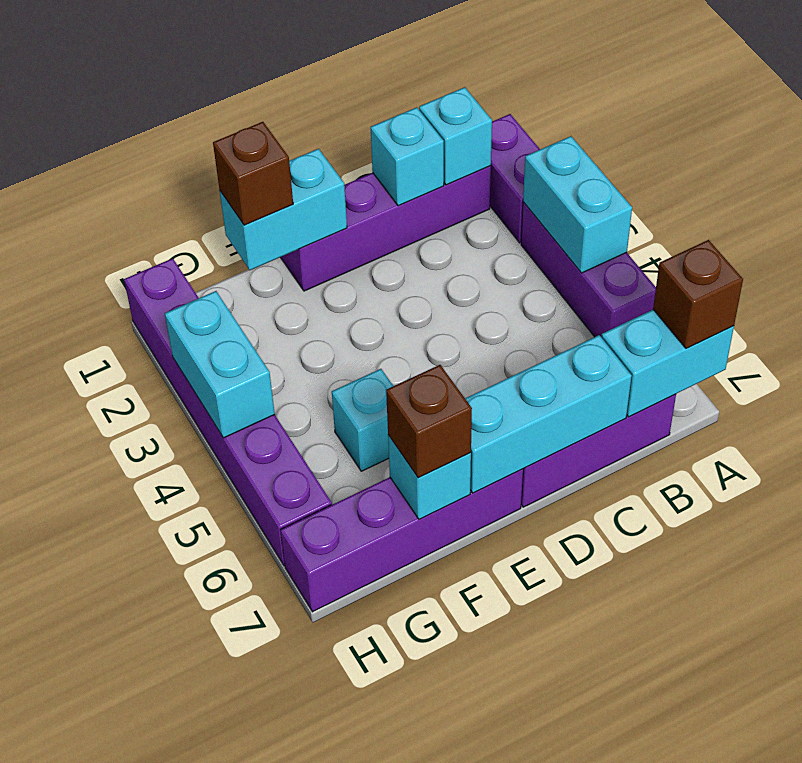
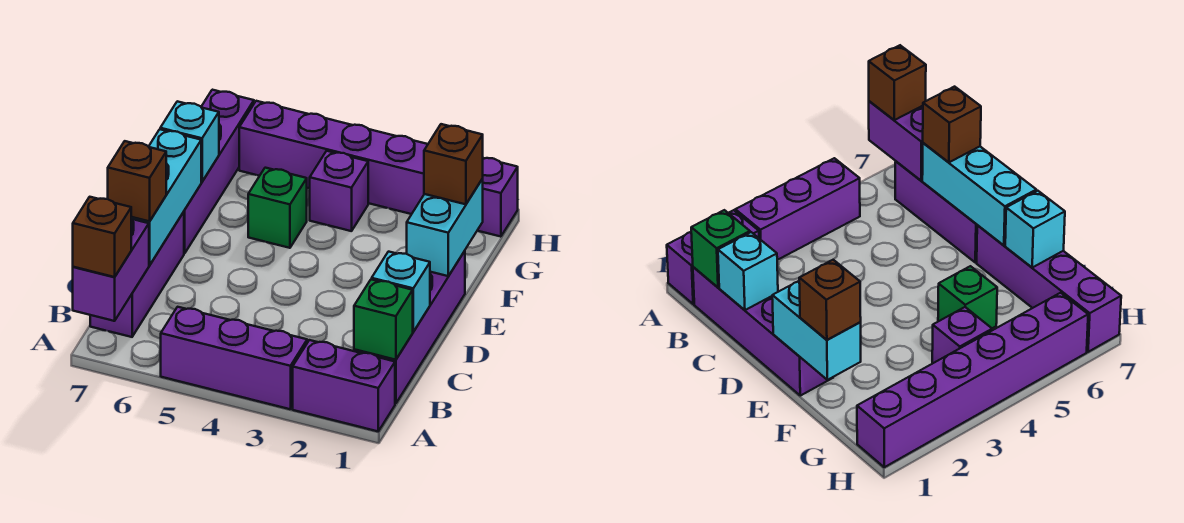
cyan brick A3:A4 level 2 -> none
cyan brick A7:B7 level 2 -> purple brick A7:B7 level 2
cyan brick B1 level 2 -> green brick B1 level 2
cyan brick F5 level 1 -> green brick F5 level 1
brown brick F7 level 3 -> brown brick C7 level 3
none -> purple brick G4 level 1
cyan brick H3:H4 level 2 -> none

